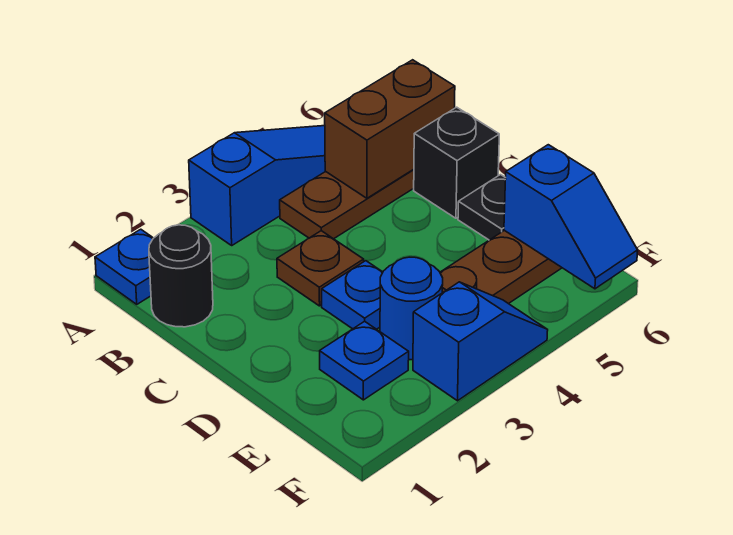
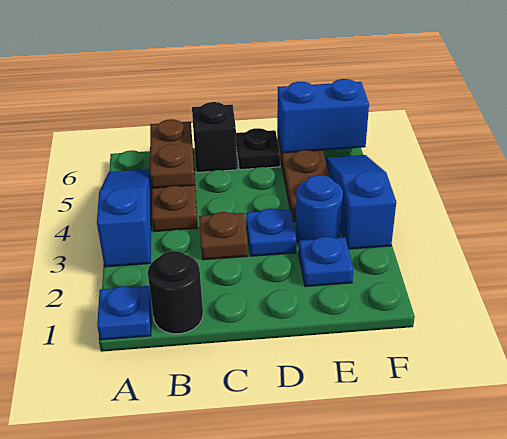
brown brick B5:B6 level 2 -> brown plate B5:B6 level 2
blue slope E6:F6 level 2 top E -> blue brick E6:F6 level 2
blue slope F3:F4 level 1 top 3 -> blue slope F3:F5 level 1 top 3

